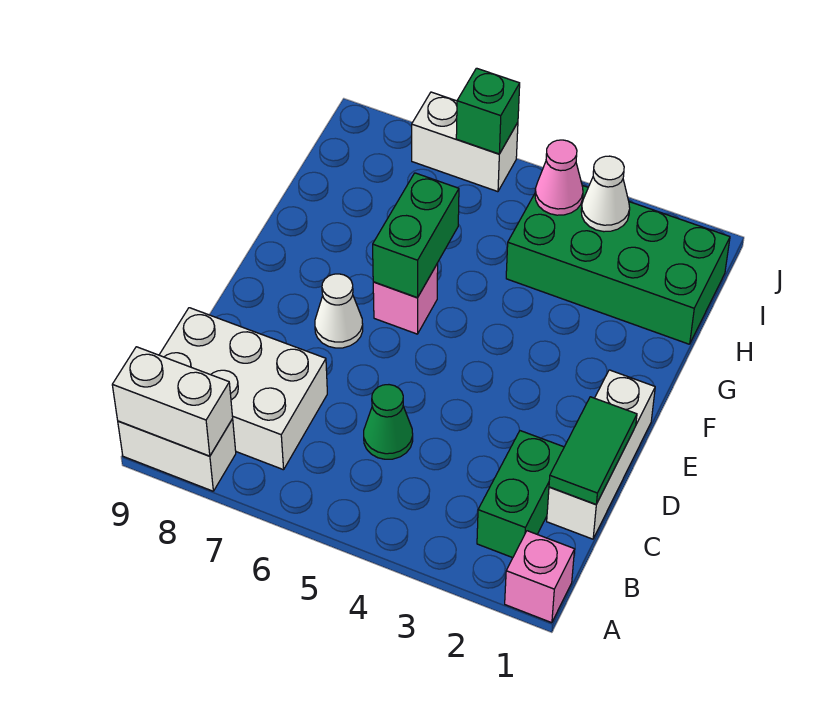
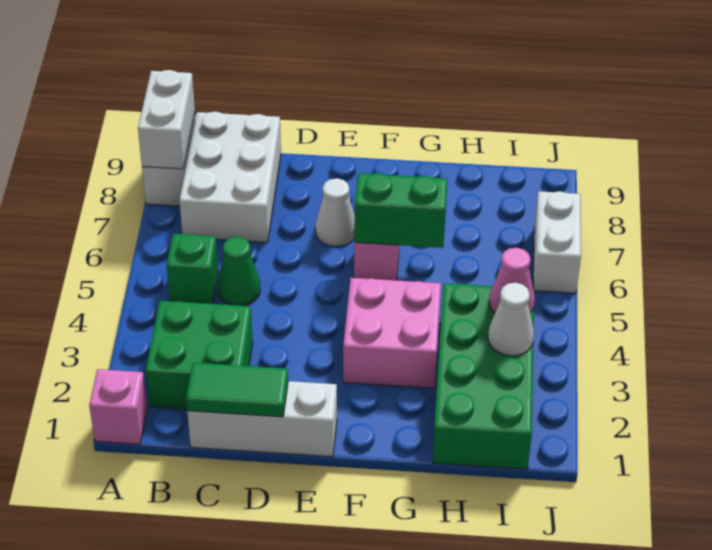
green brick B2:C2 level 1 -> green brick B2:C3 level 1
none -> pink brick F3:G4 level 1
green brick J6 level 2 -> green brick B5 level 1

